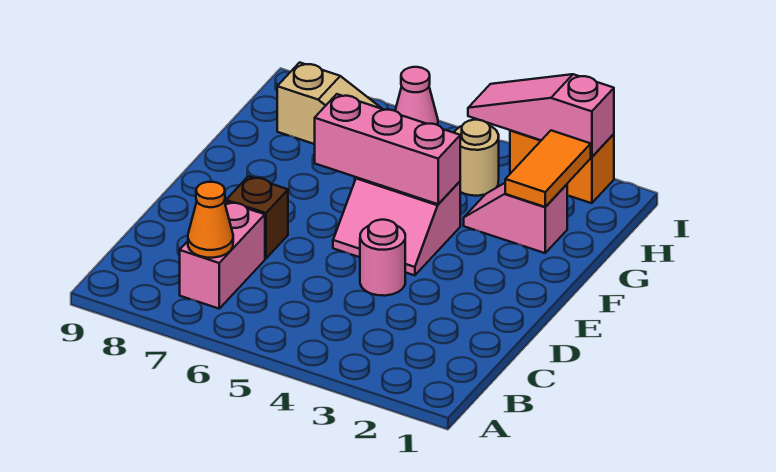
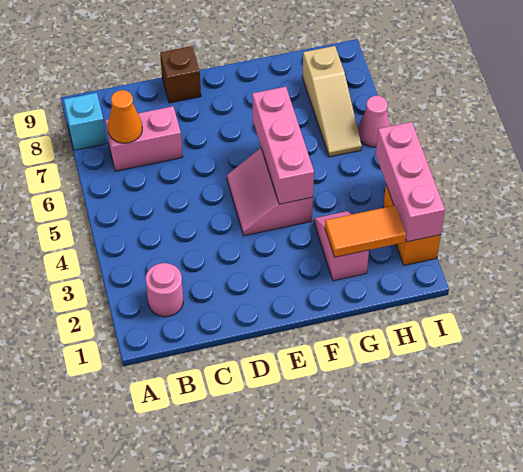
none -> cyan brick A8 level 1
pink round brick D4 level 1 -> pink round brick B2 level 1
brown brick D7 level 1 -> brown brick D9 level 1
tan round brick H4 level 1 -> none
pink slope I2:I4 level 2 top 2 -> pink brick I2:I4 level 2

